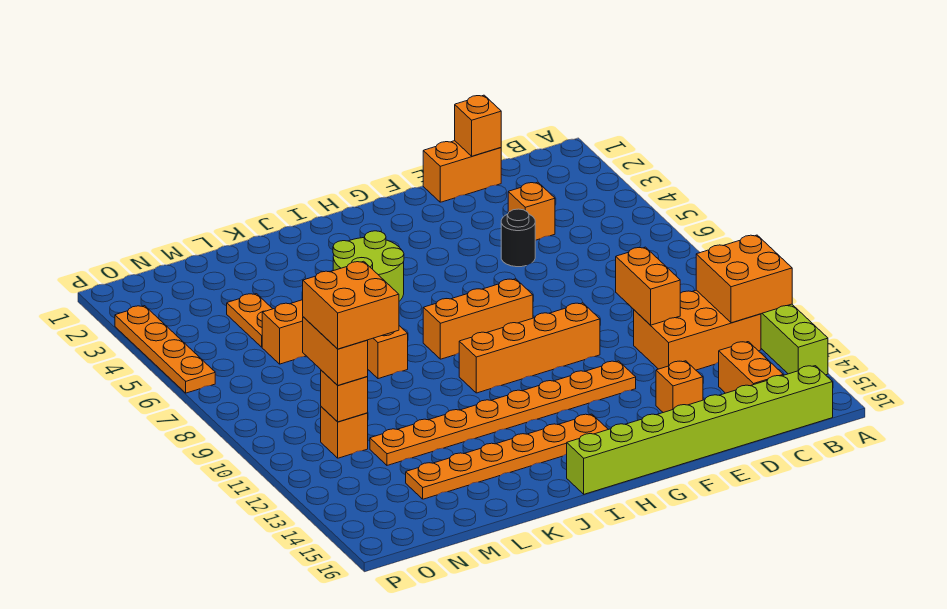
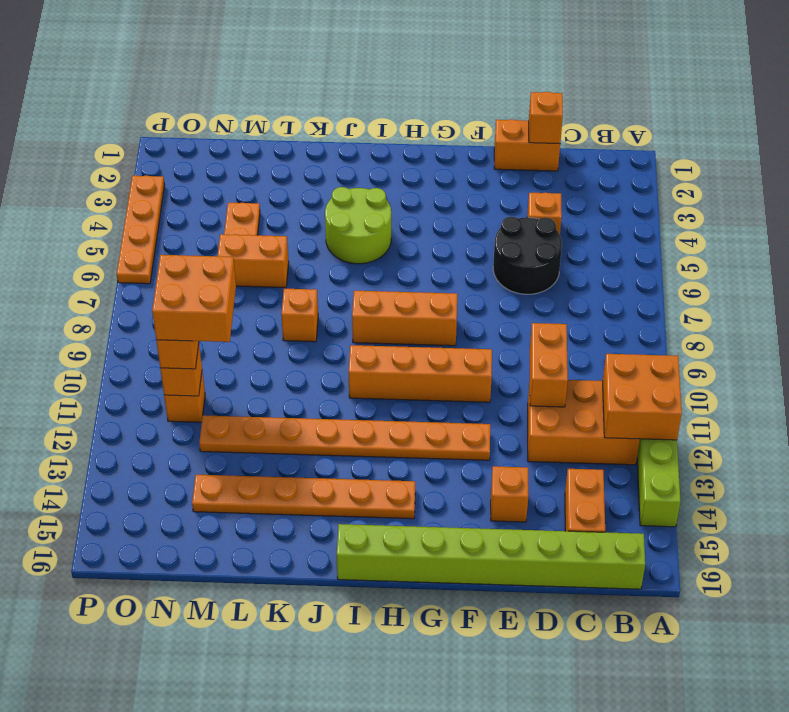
black round brick E5 level 1 -> black round brick D5:E6 level 1

